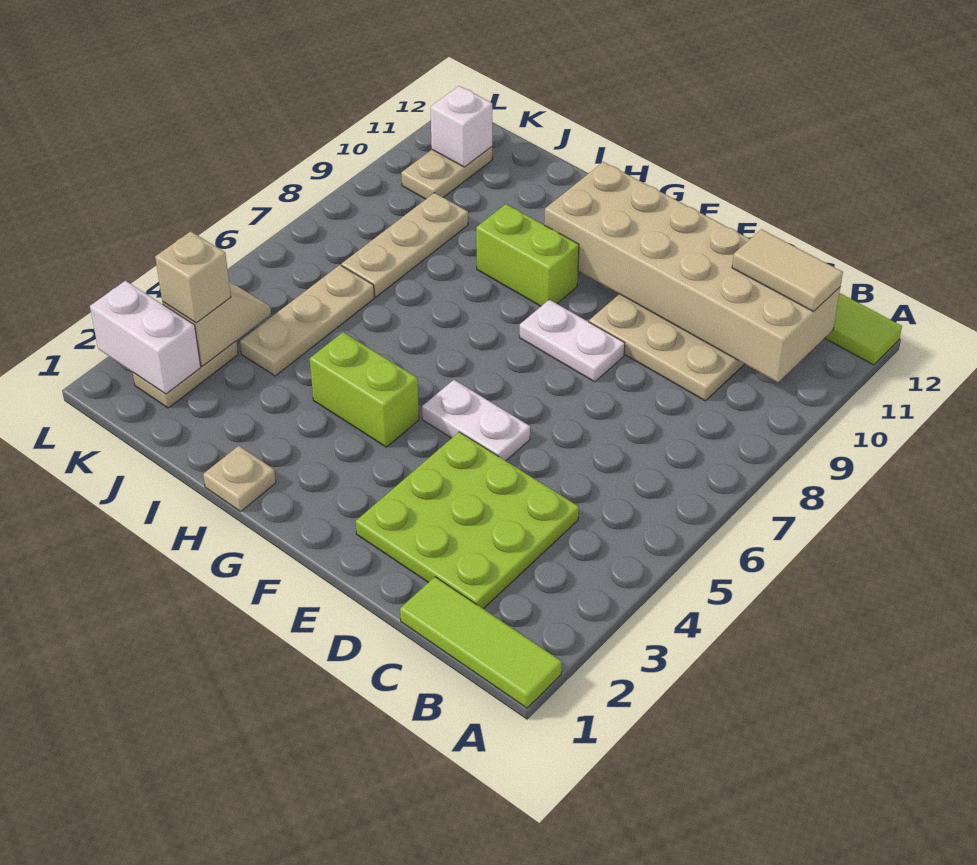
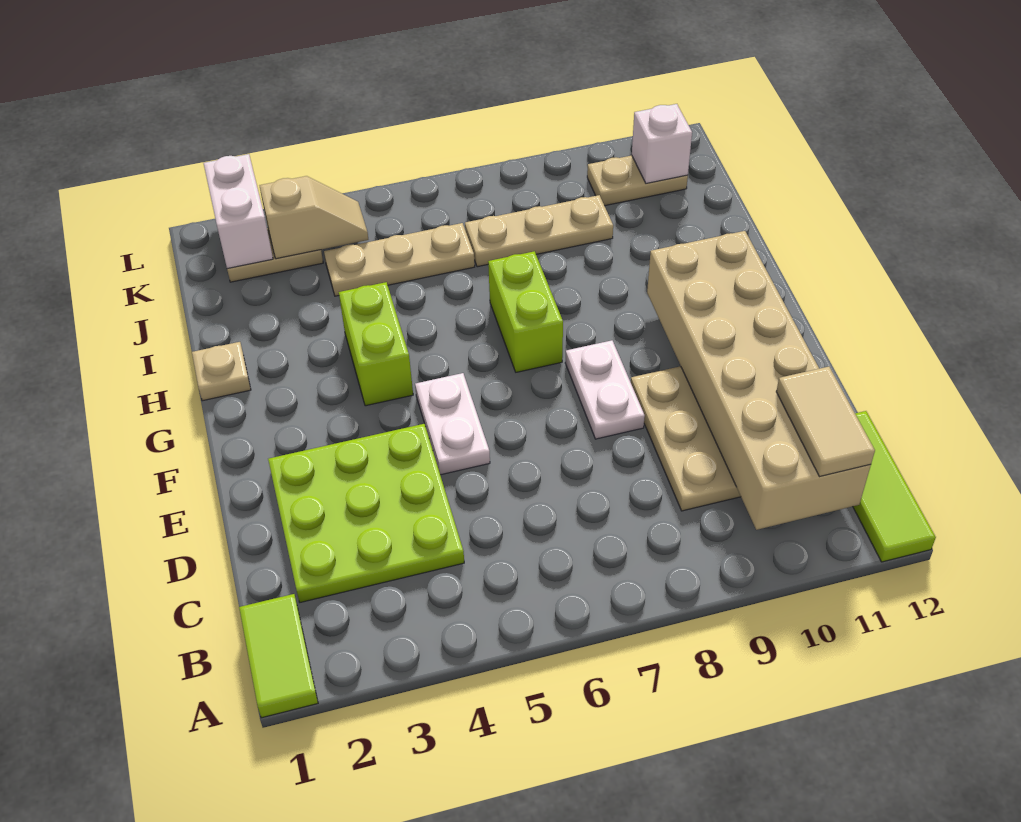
lime tile A1:C1 level 1 -> lime tile A1:B1 level 1
lime brick G9:H9 level 1 -> lime brick G7:H7 level 1
tan brick K3 level 3 -> none

